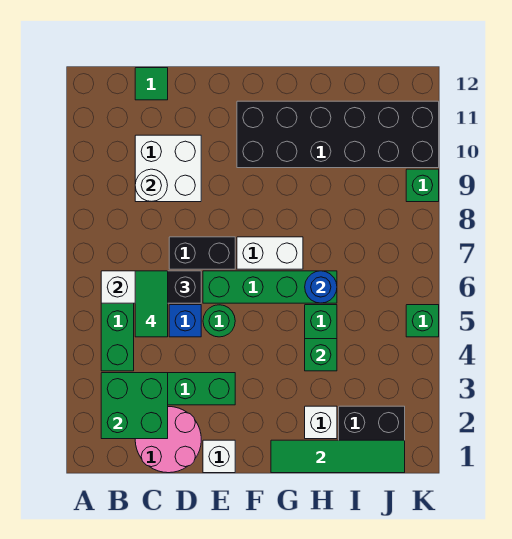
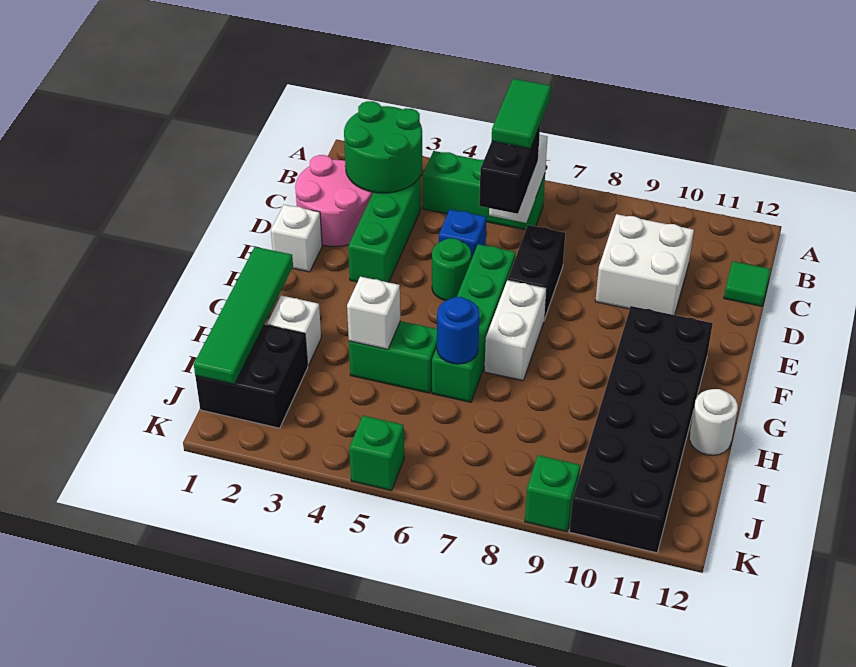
green brick B2:C3 level 2 -> green round brick B2:C3 level 2
green tile C5:C6 level 4 -> green tile B6:C6 level 4
white round brick C9 level 2 -> white round brick H12 level 1
green brick H4 level 2 -> white brick H4 level 2

